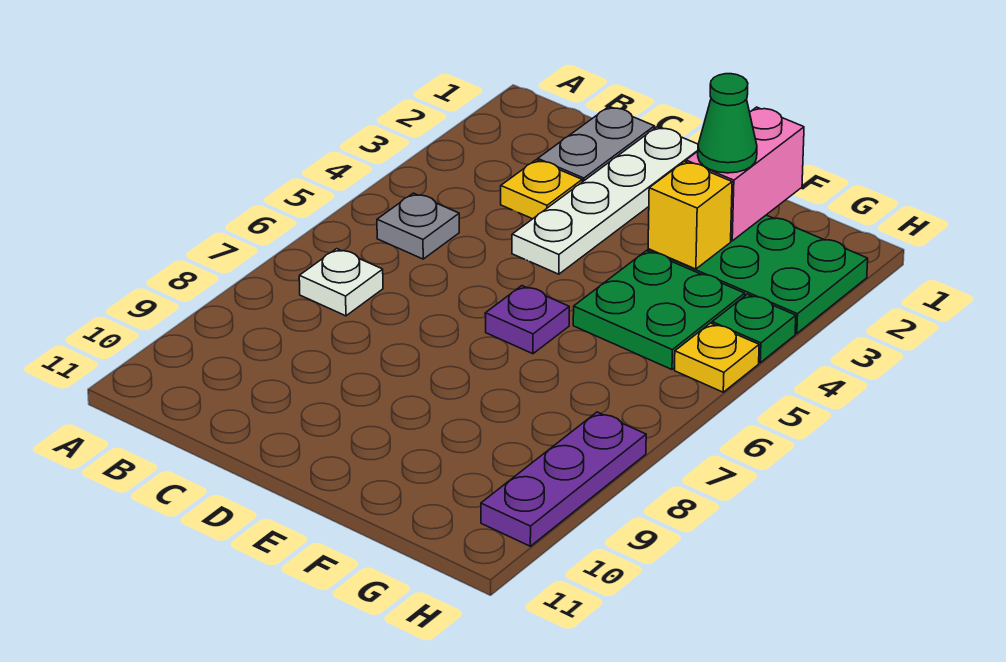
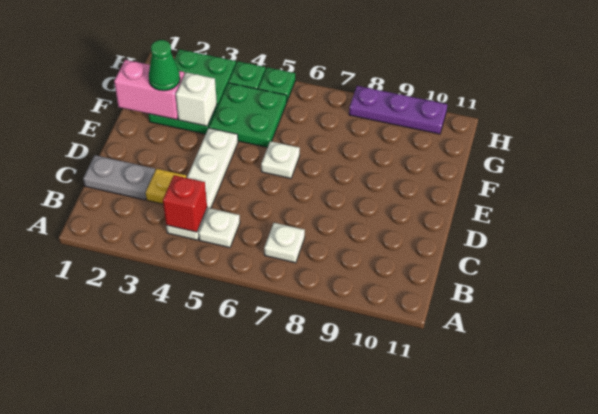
none -> red brick B4 level 2
grey plate B5 level 1 -> white plate B5 level 1
white plate D1:D4 level 1 -> white plate B4:E4 level 1
purple plate E6 level 1 -> white plate E6 level 1
yellow brick F3 level 2 -> white brick F3 level 2
yellow plate H5 level 1 -> green plate H5 level 1

